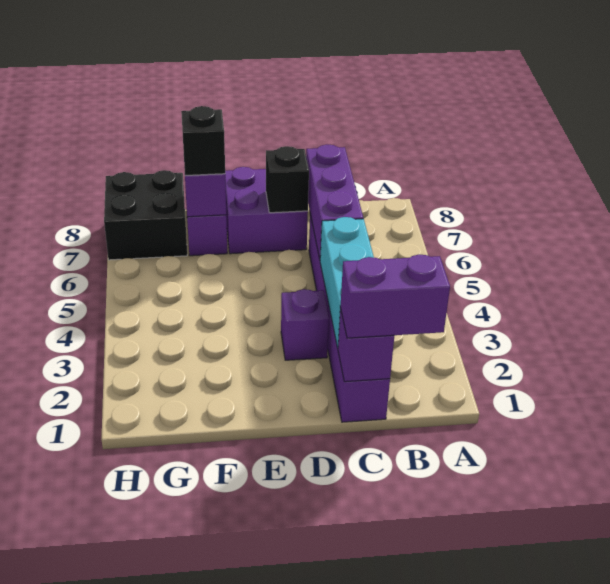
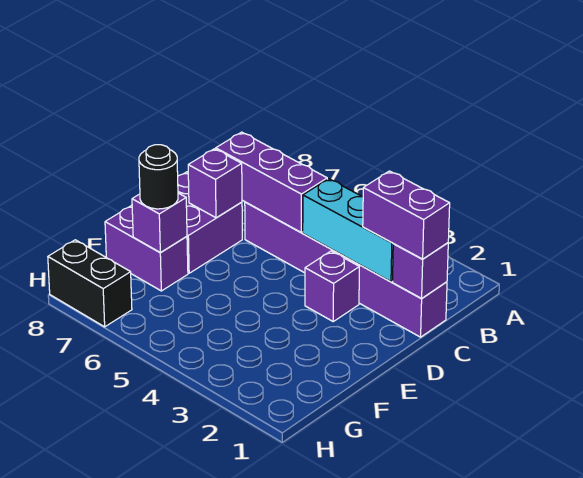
purple brick B1:C1 level 3 -> purple brick C1:C2 level 3
black brick D7 level 2 -> purple brick D7 level 2
black brick F7 level 3 -> black round brick F7 level 3
black brick G7:H8 level 1 -> black brick H7:H8 level 1

